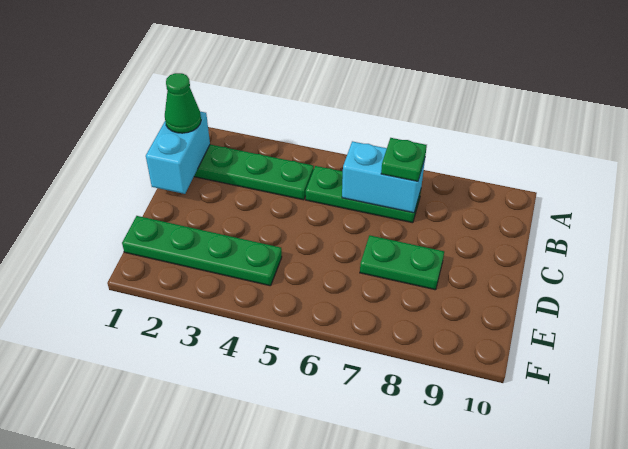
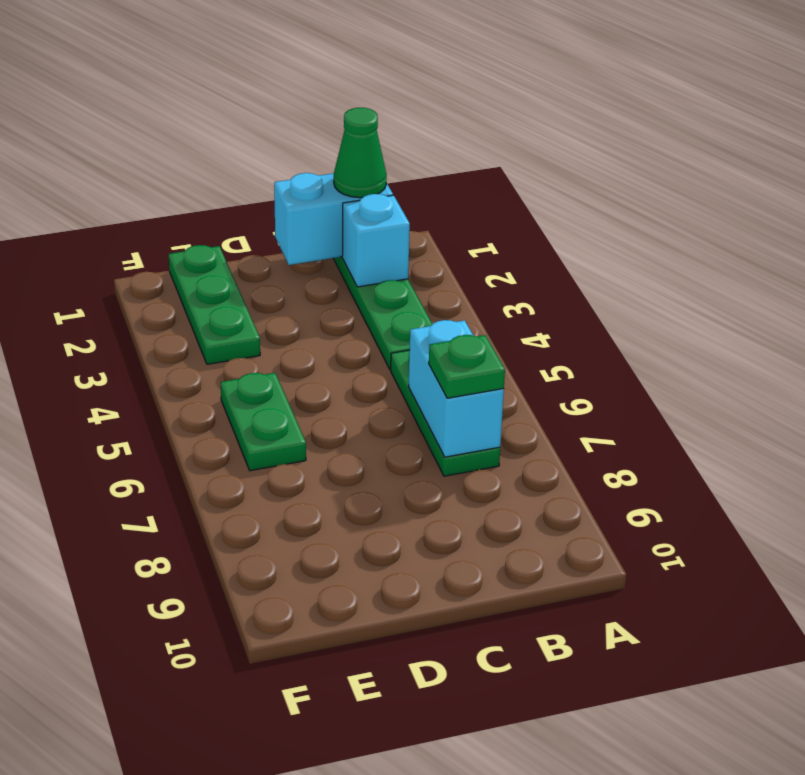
none -> cyan brick B2 level 2
green plate D7:D8 level 1 -> green plate E5:E6 level 1
green plate E1:E4 level 1 -> green plate E1:E3 level 1

